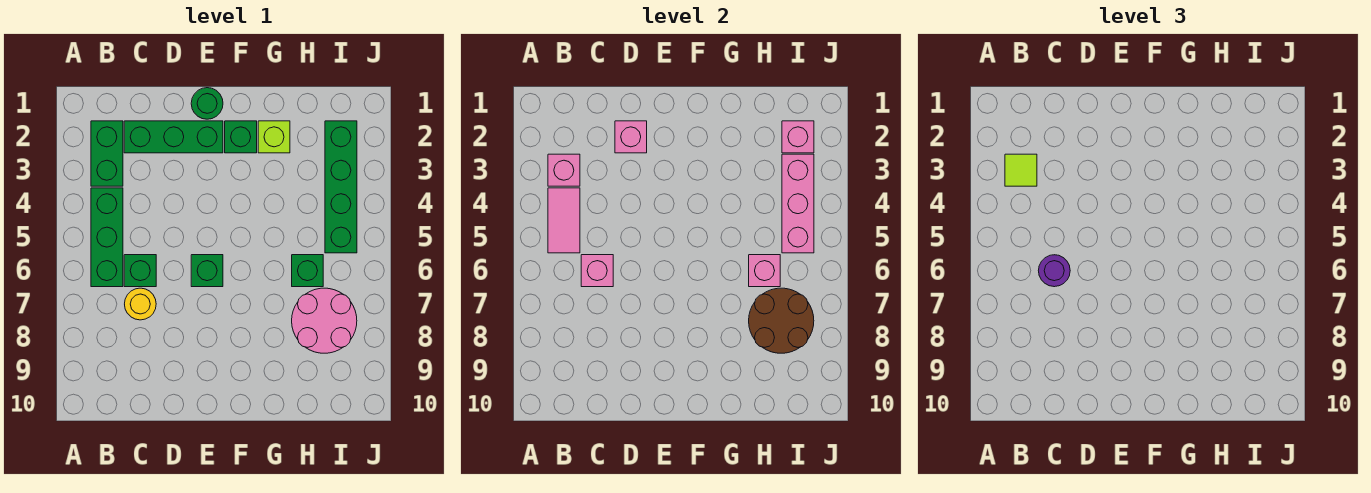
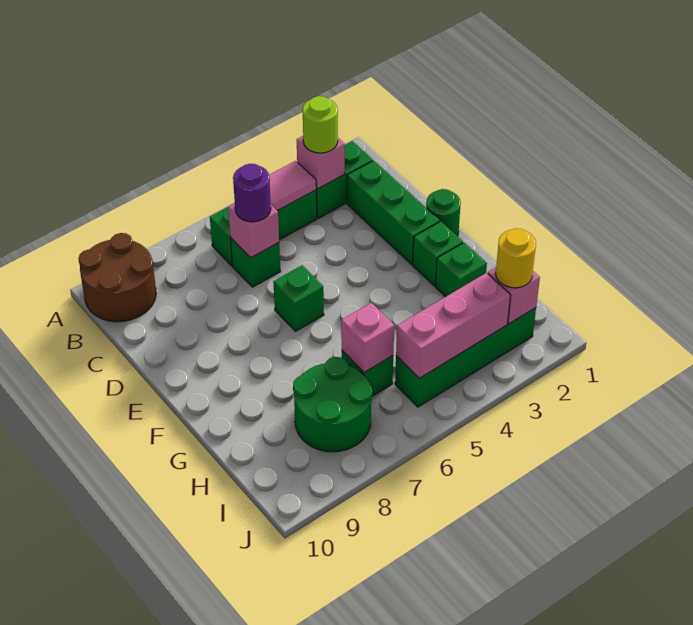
lime tile B3 level 3 -> lime round brick B3 level 3
yellow round brick C7 level 1 -> yellow round brick I2 level 3
pink brick D2 level 2 -> none
lime brick G2 level 1 -> green brick G2 level 1
pink round brick H7:I8 level 1 -> green round brick H7:I8 level 1
brown round brick H7:I8 level 2 -> brown round brick A9:B10 level 1

